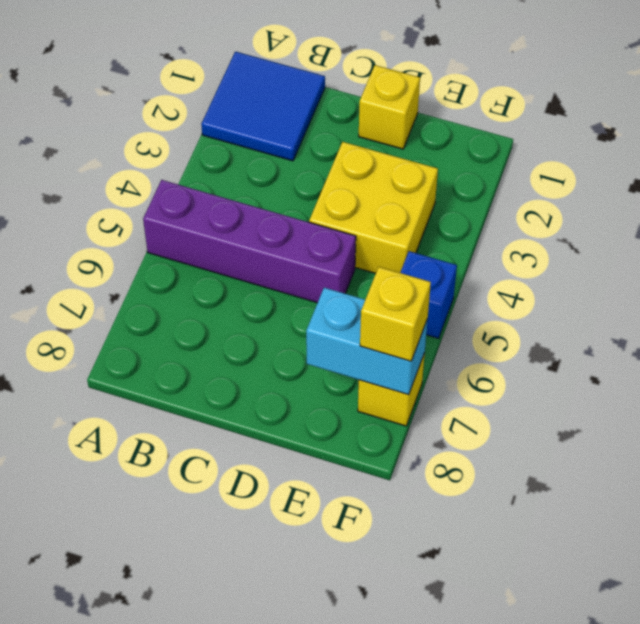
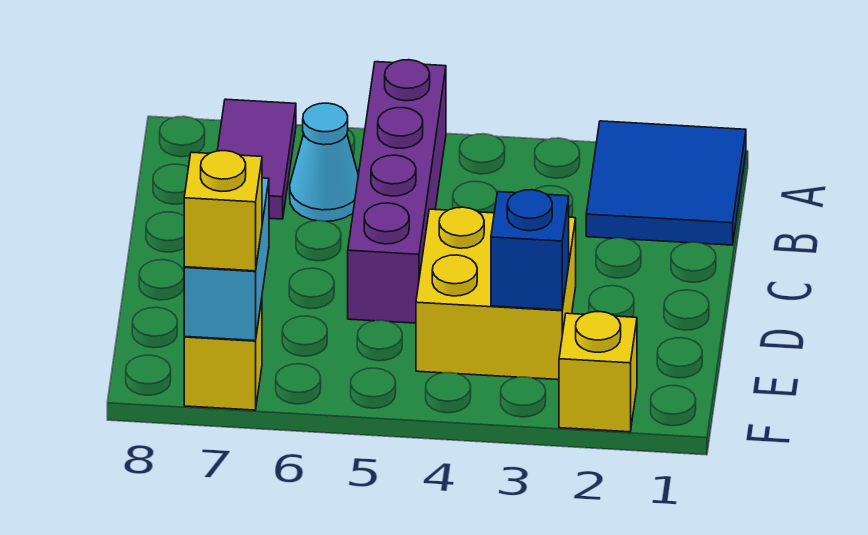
none -> purple tile A7:B7 level 1
none -> cyan cone B6 level 1
yellow brick D1 level 1 -> yellow brick F2 level 1
blue brick F5 level 1 -> blue brick E3 level 2

